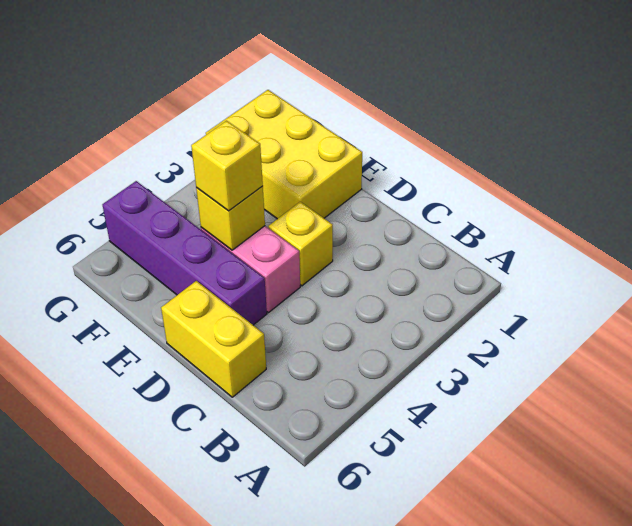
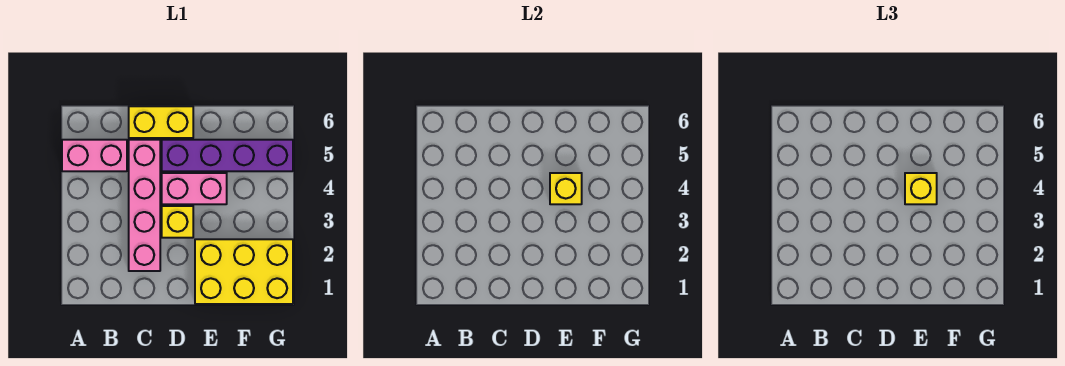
none -> pink brick A5:B5 level 1
none -> pink brick C2:C5 level 1

